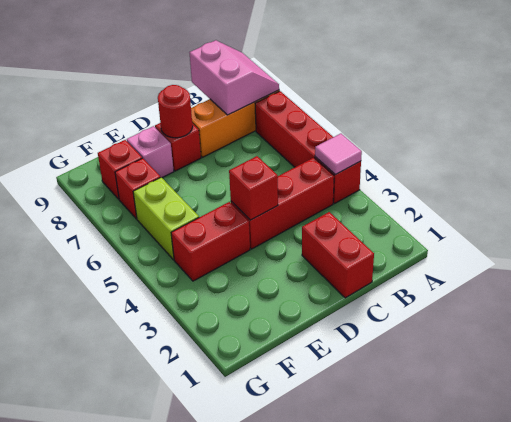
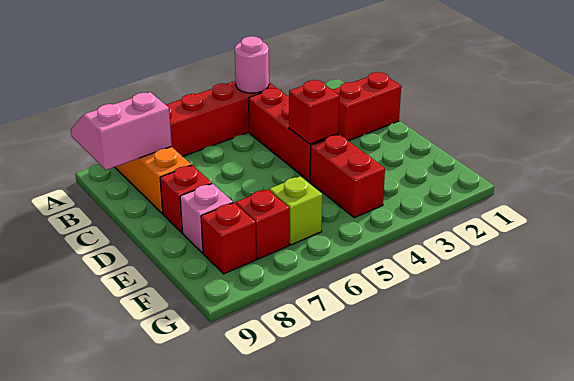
pink tile A4 level 2 -> pink round brick A4 level 2
red round brick D8 level 2 -> none
lime brick F5:F6 level 1 -> lime brick F6 level 1

